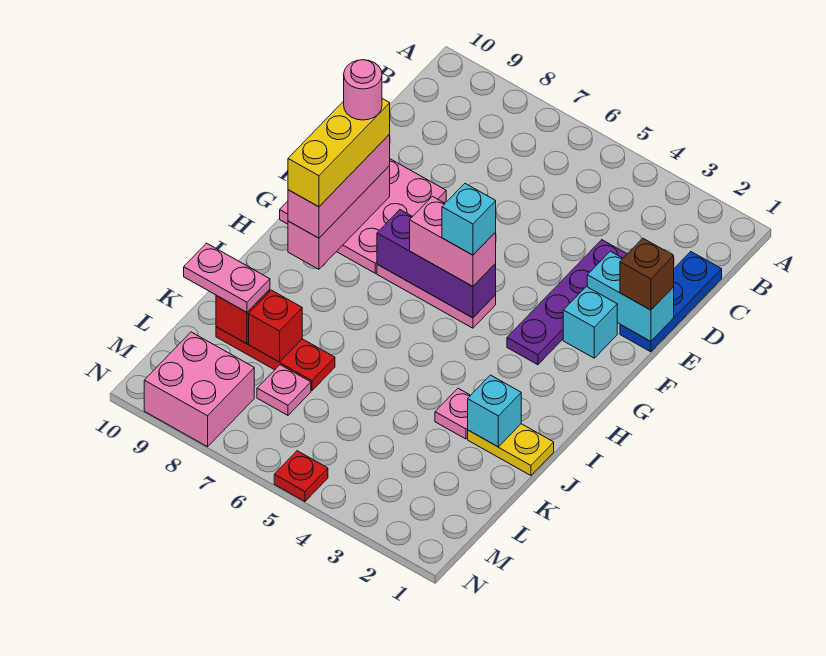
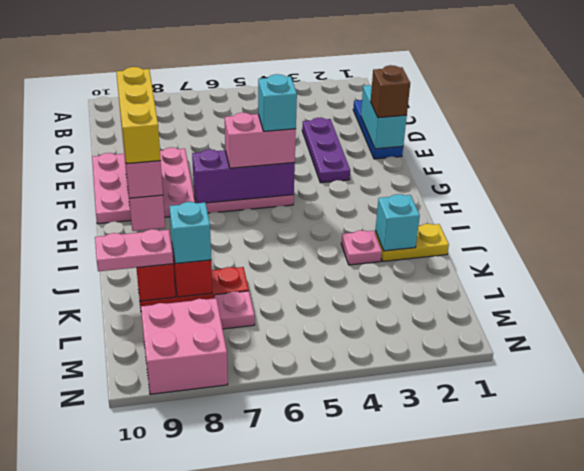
purple plate D3:G3 level 1 -> purple plate D3:F3 level 1
cyan brick E1:E2 level 2 -> cyan brick D1:E1 level 2
cyan brick F2 level 1 -> cyan brick K8 level 3
pink round brick F9 level 5 -> none
red plate N5 level 1 -> none

